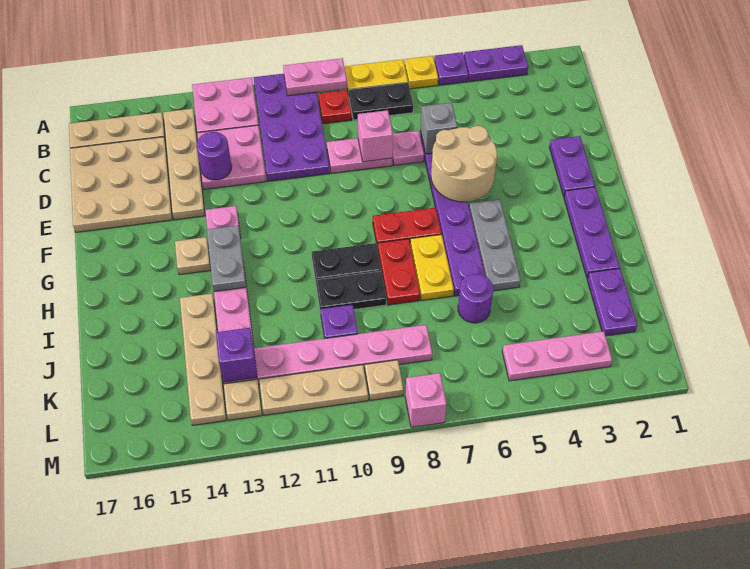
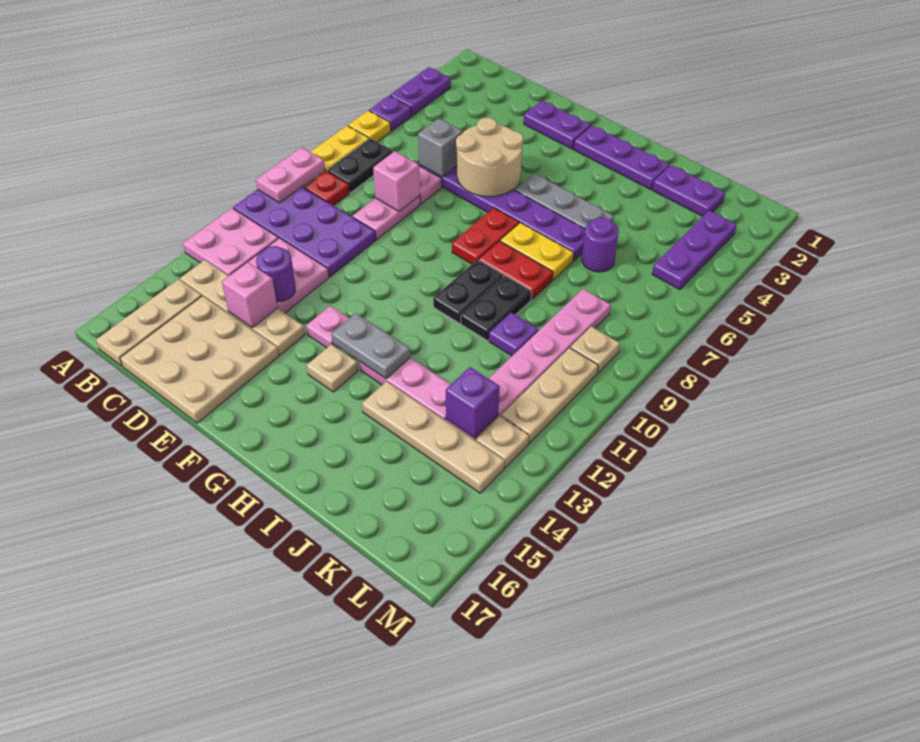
pink plate L3:L5 level 1 -> purple plate L3:L5 level 1
pink brick M8 level 1 -> pink brick D14 level 2

